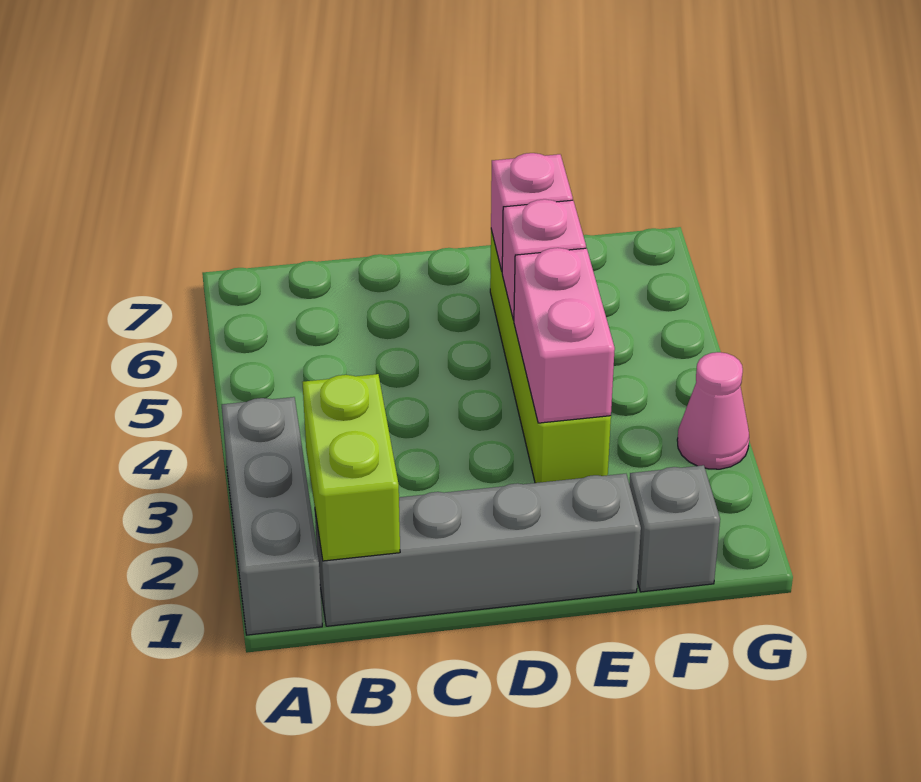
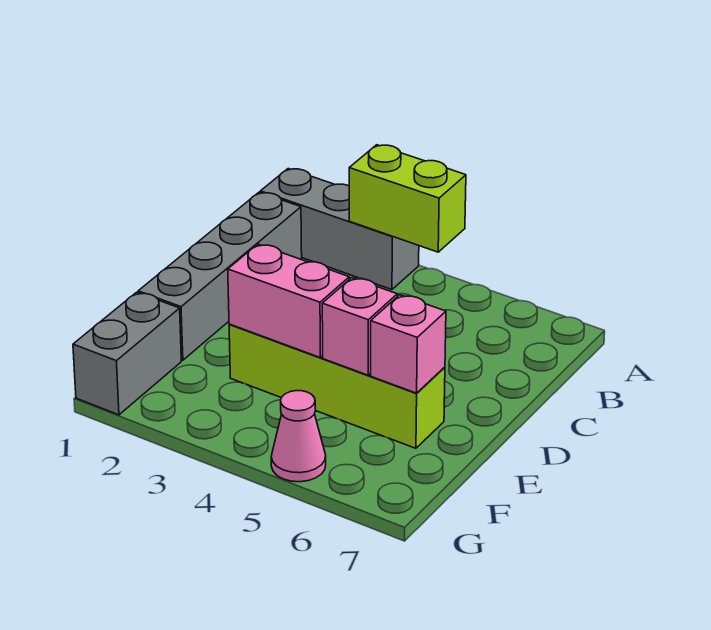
lime brick B1:B2 level 2 -> lime brick A3:A4 level 2
grey brick F1 level 1 -> grey brick F1:G1 level 1
pink cone G3 level 1 -> pink cone G5 level 1

